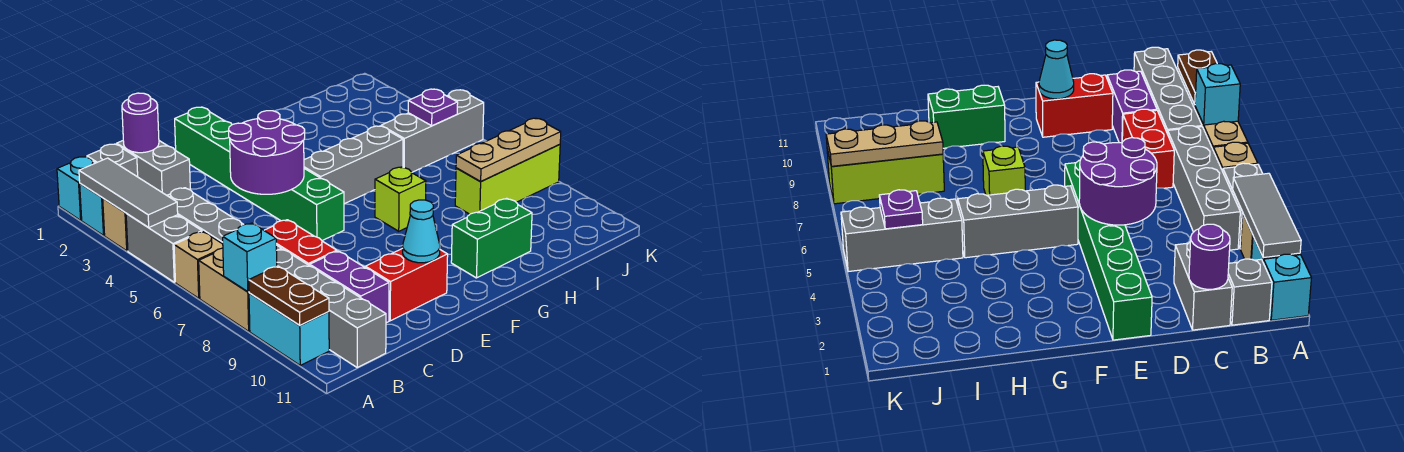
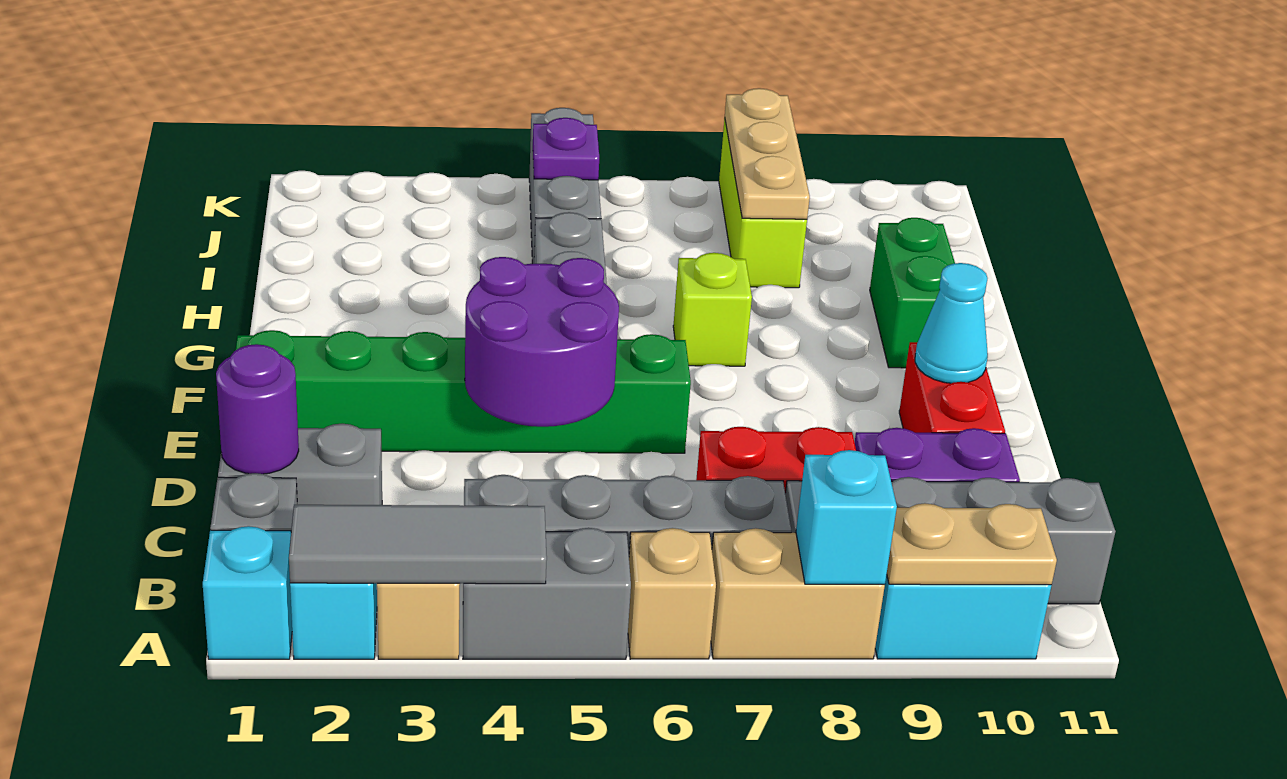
brown plate A9:A10 level 2 -> tan plate A9:A10 level 2

